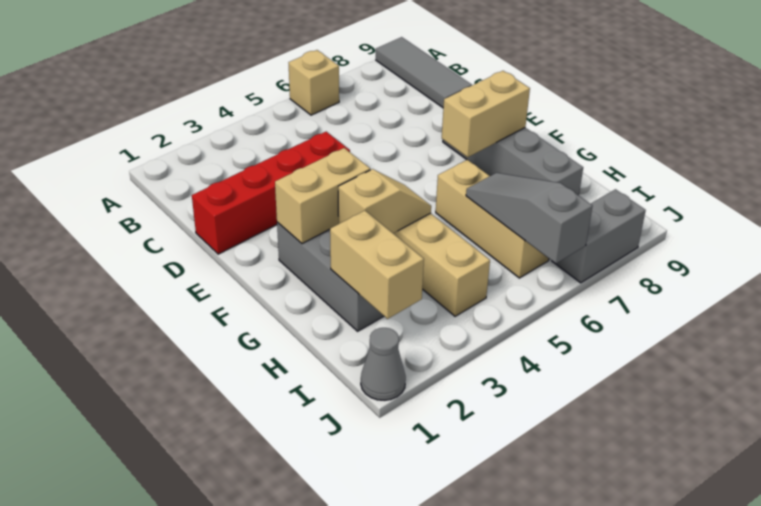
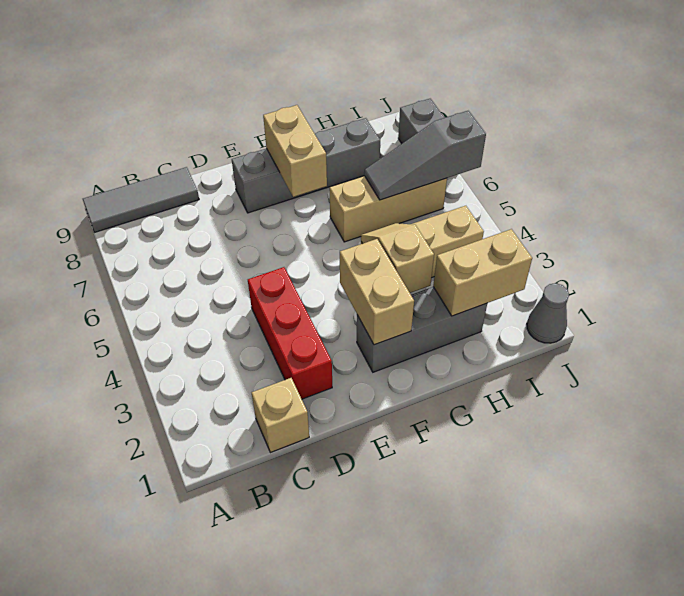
tan brick A6 level 1 -> tan brick C1 level 1
red brick D1:D4 level 1 -> red brick D2:D4 level 1

